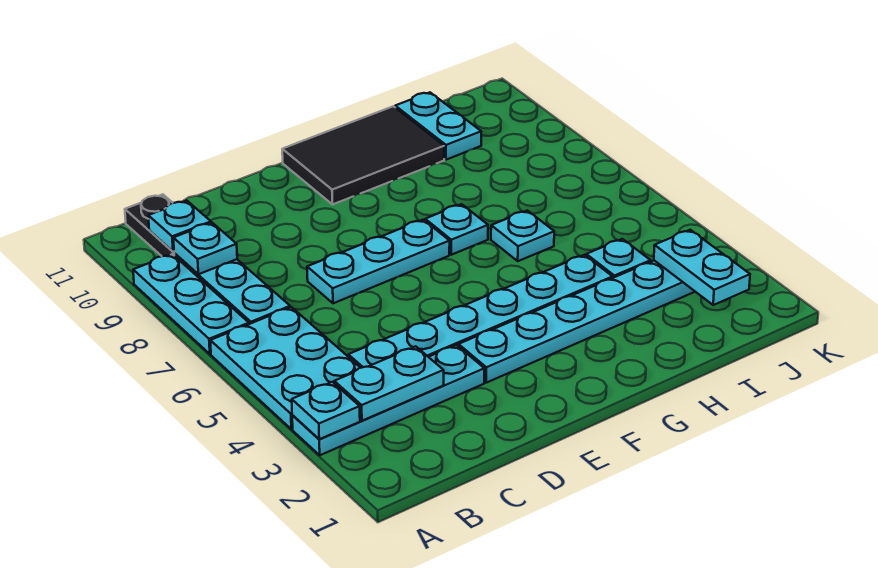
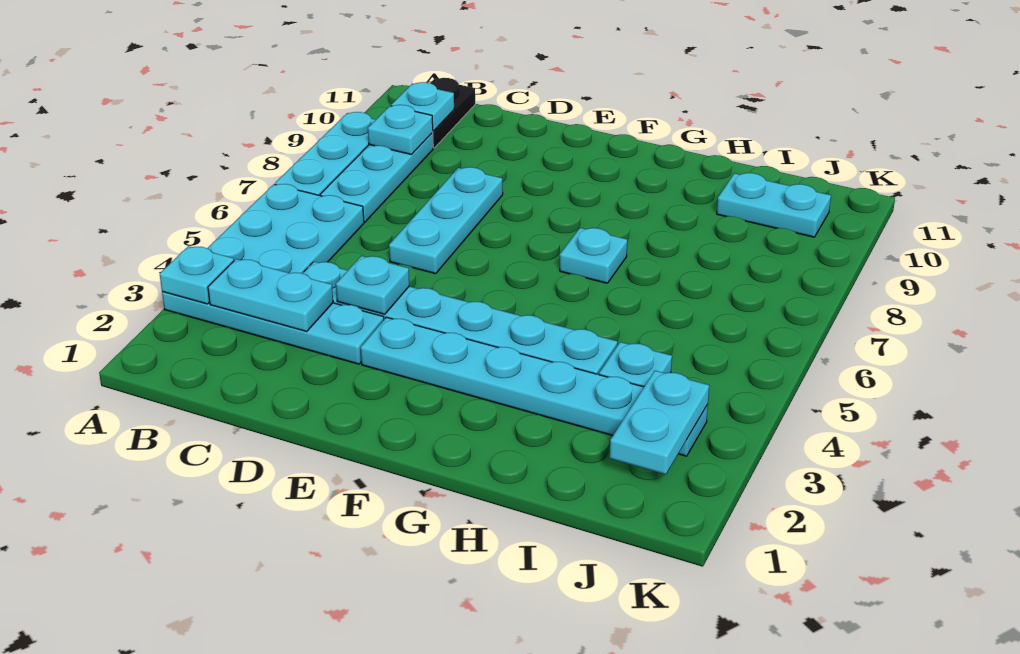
cyan plate D7:F7 level 1 -> cyan plate D6:D8 level 1
black tile F10:H11 level 1 -> none
cyan plate H6 level 1 -> cyan plate D4 level 2
cyan plate I10:I11 level 1 -> cyan plate I10:J10 level 1

